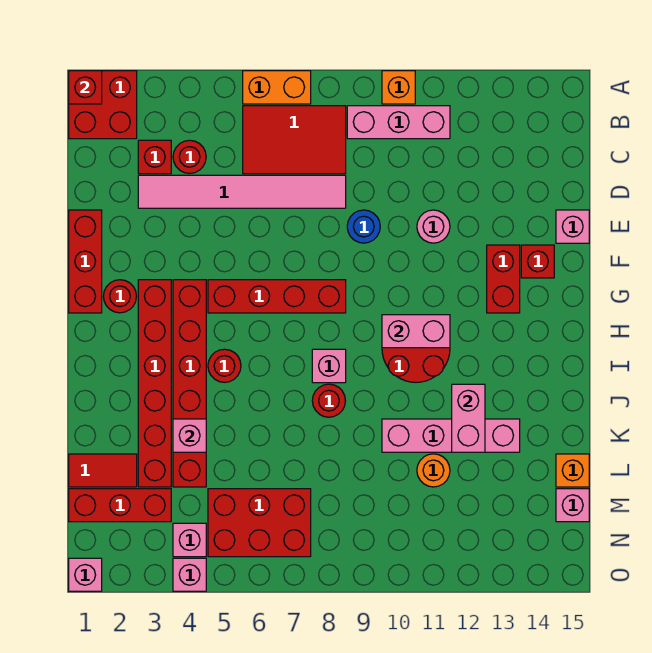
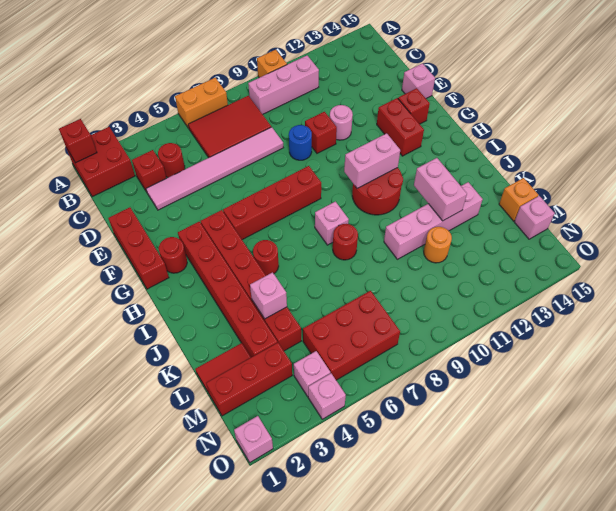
none -> red brick E10 level 1

